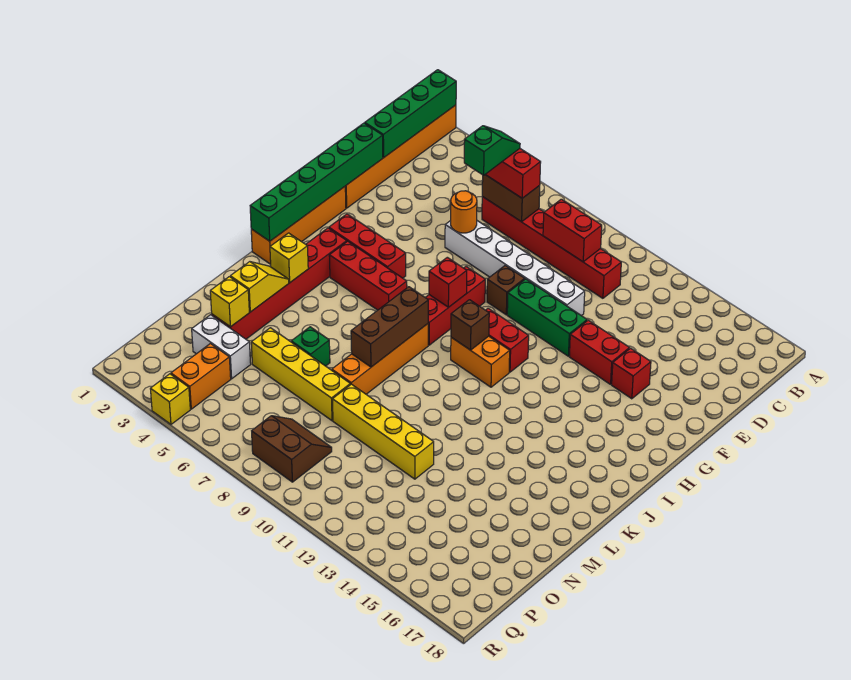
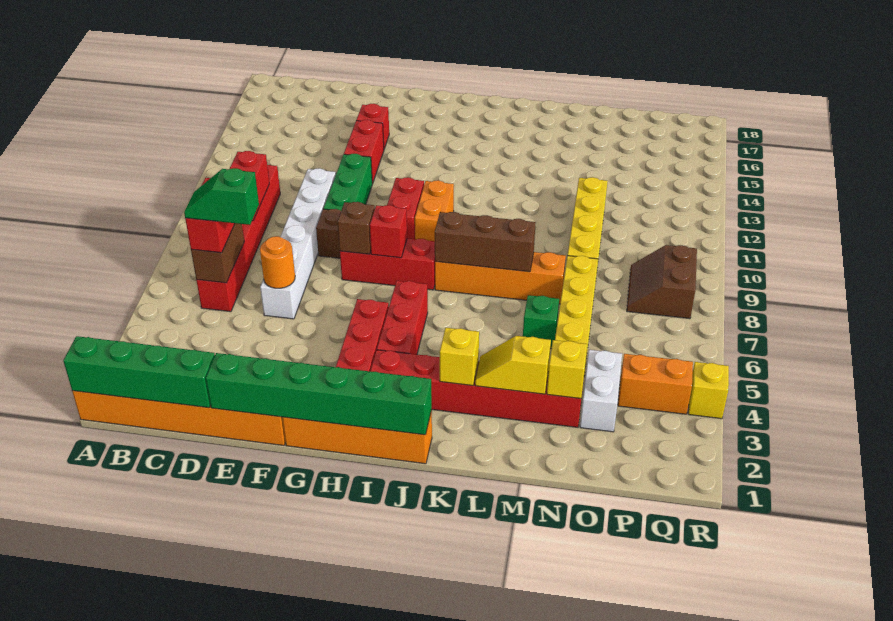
brown brick I10 level 2 -> brown brick G8 level 2

